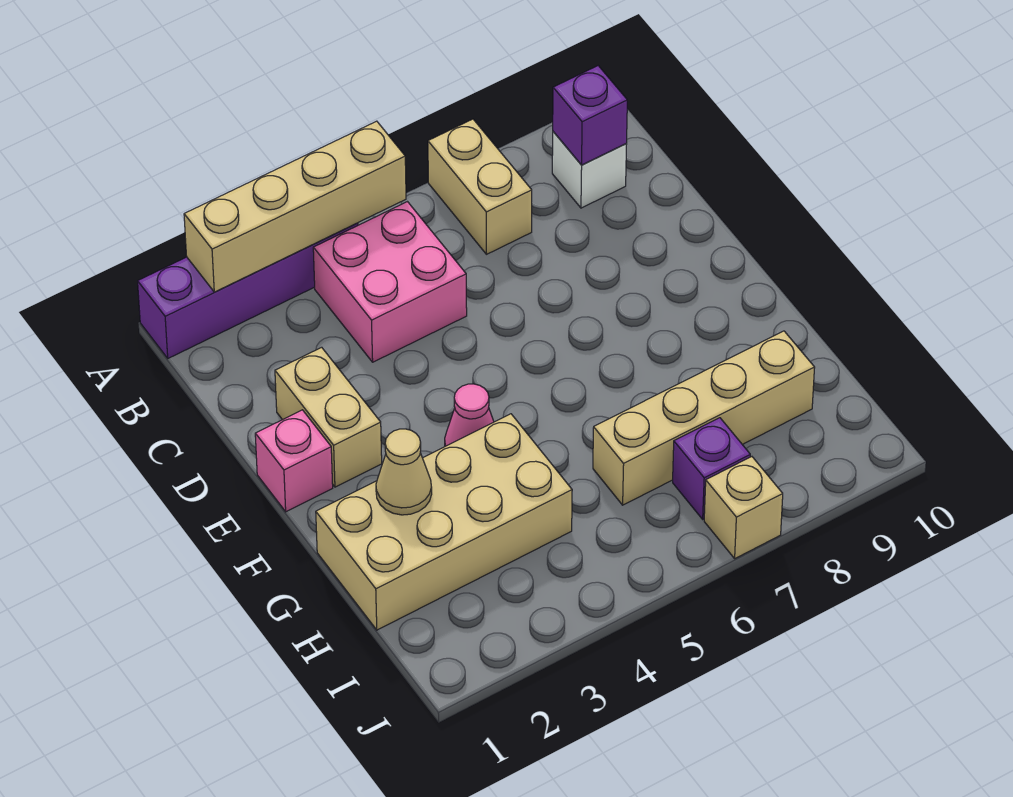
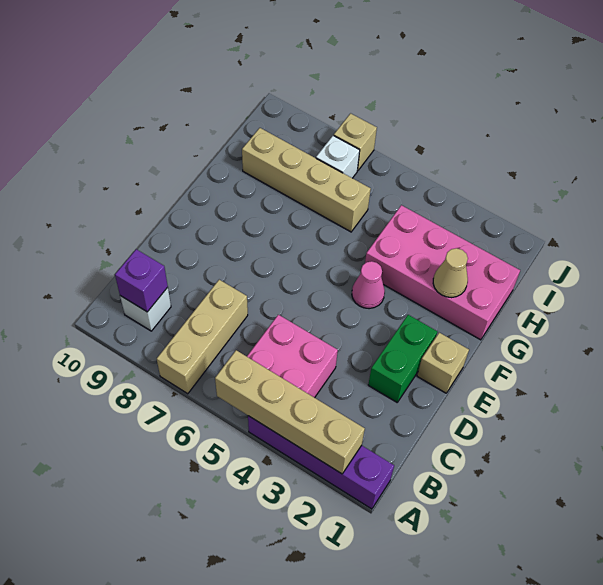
tan brick A7:B7 level 1 -> tan brick A7:C7 level 1
tan brick D2:E2 level 1 -> green brick D2:E2 level 1
pink brick E1 level 1 -> tan brick E1 level 1
tan brick G1:H4 level 1 -> pink brick G1:H4 level 1
purple brick I7 level 1 -> white brick I7 level 1

